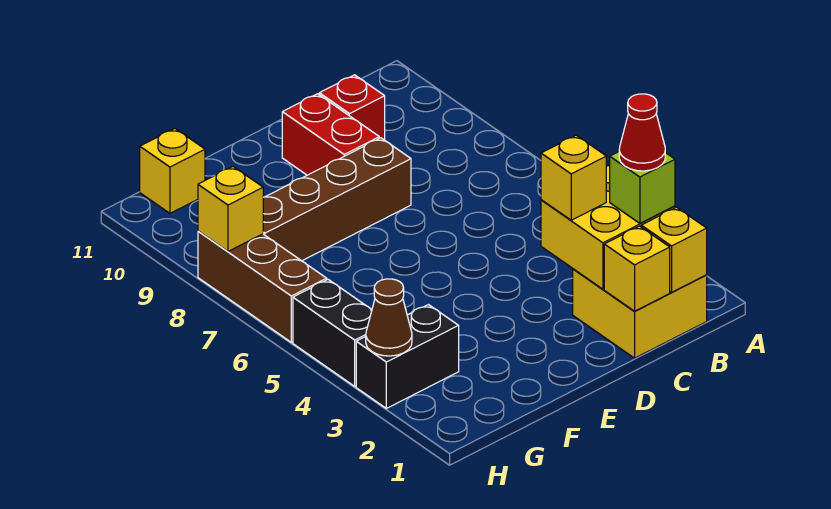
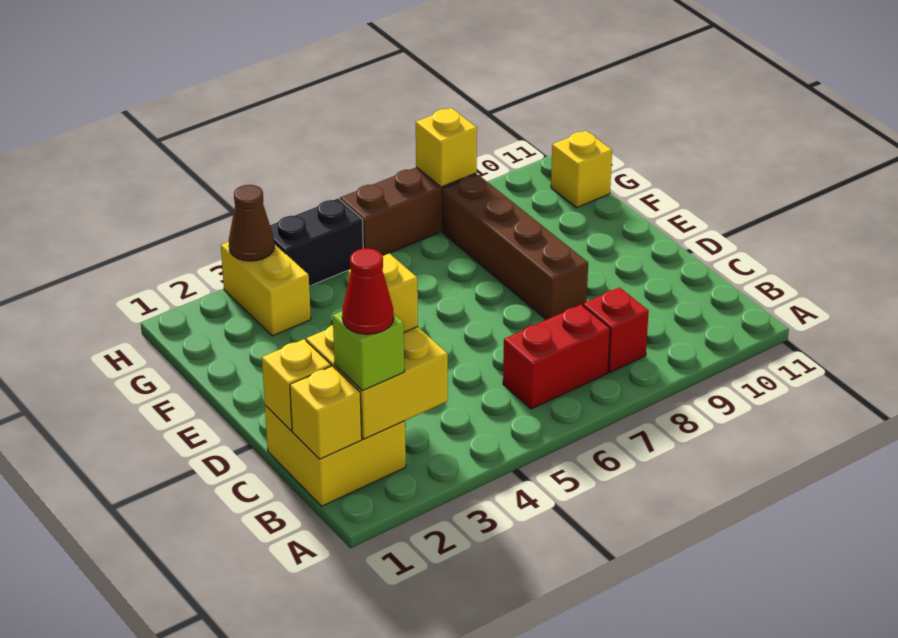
red brick C10 level 1 -> red brick B8 level 1
red brick D9:D10 level 1 -> red brick B6:B7 level 1
black brick G3:H3 level 1 -> yellow brick G3:H3 level 1

